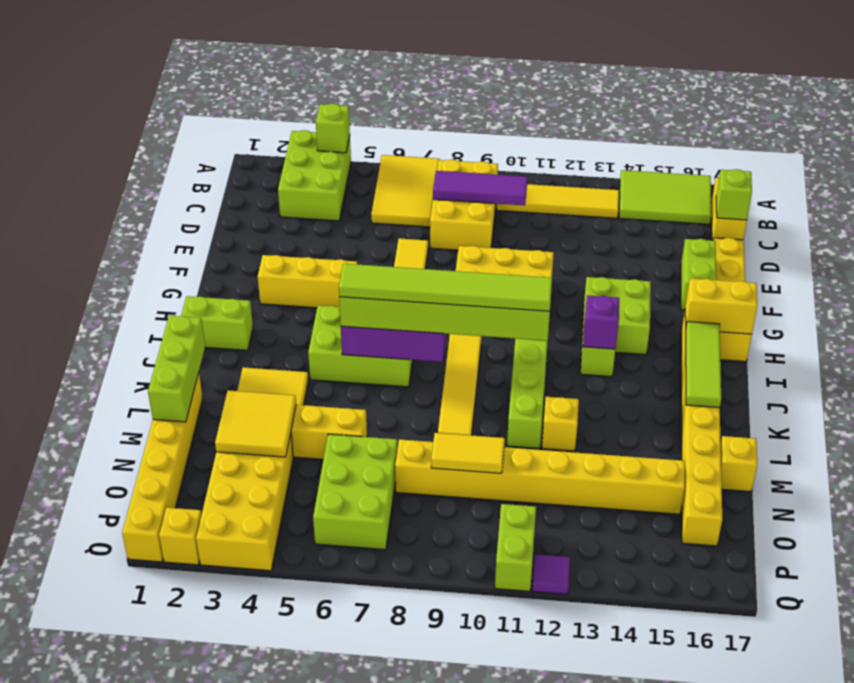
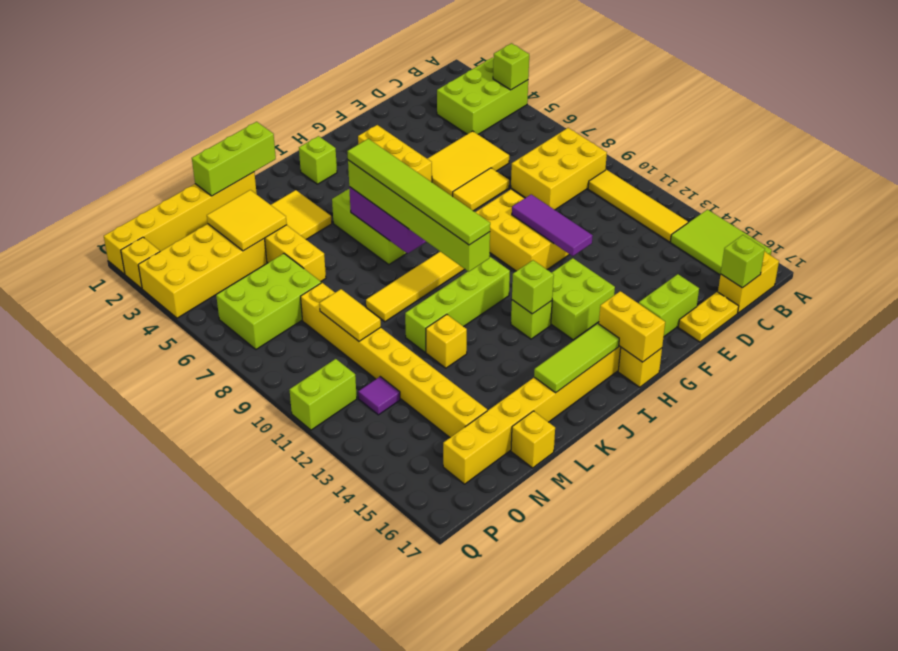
yellow tile A6:C7 level 1 -> yellow tile D5:F6 level 1
purple tile C8:C10 level 2 -> purple tile F10:F12 level 2
lime brick I1:I2 level 1 -> lime brick I2 level 1
purple brick I13 level 2 -> lime brick I13 level 2
purple tile Q12 level 1 -> purple tile O12 level 1

